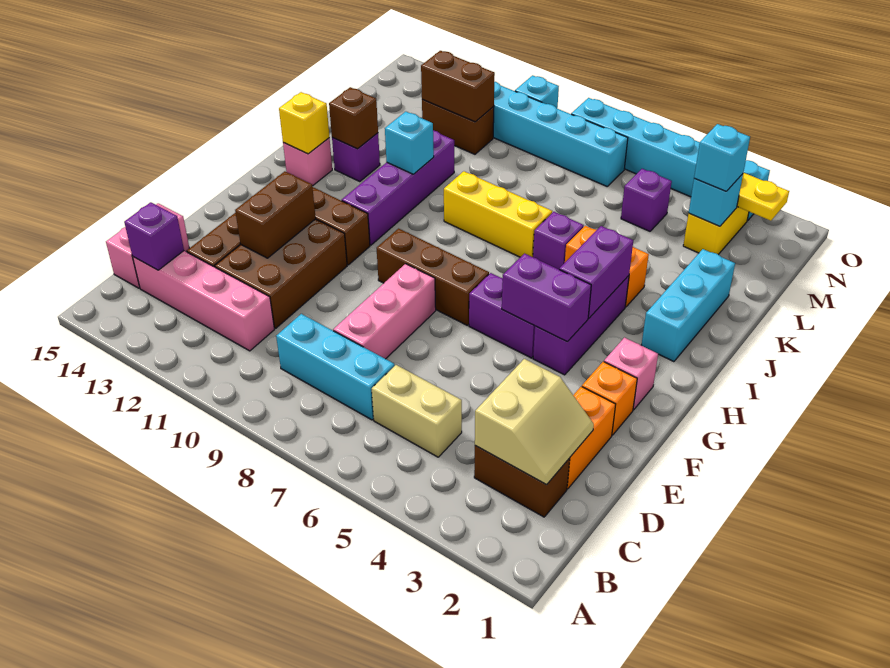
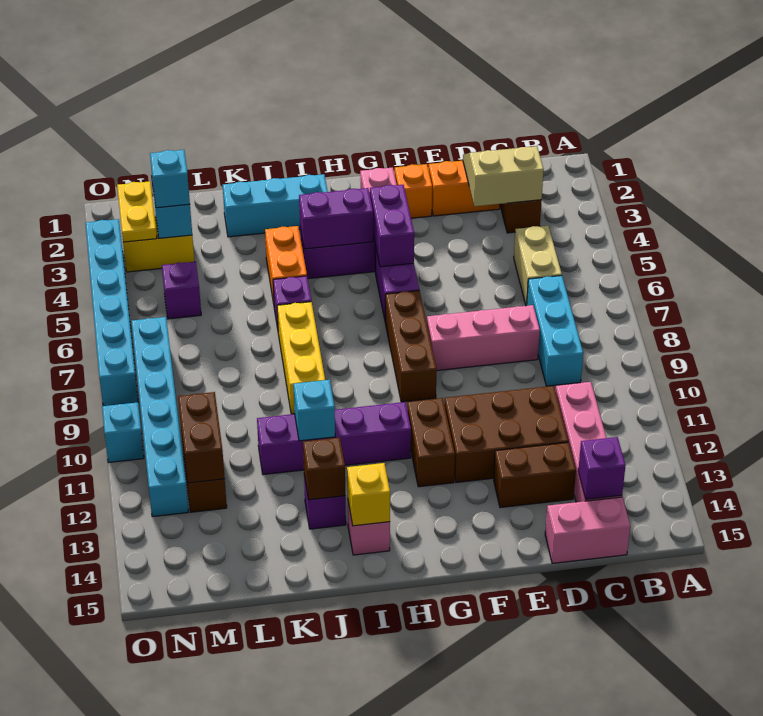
brown brick E12:F12 level 2 -> none

